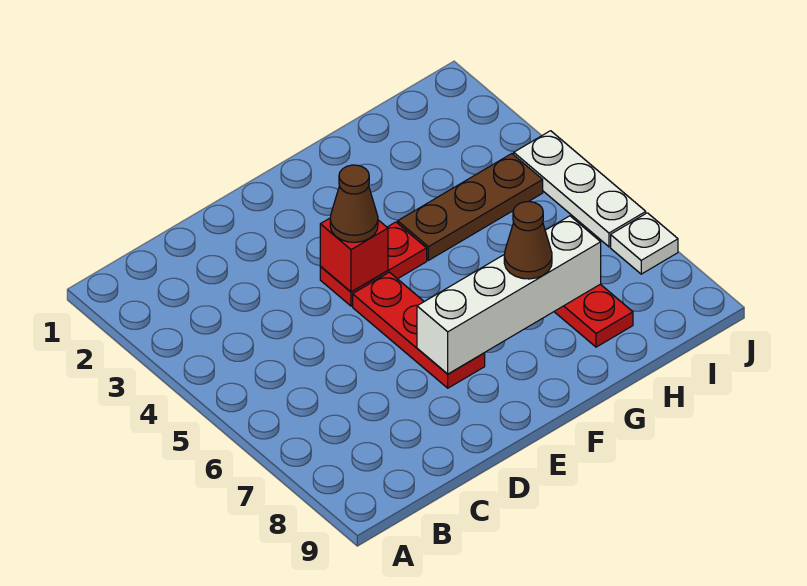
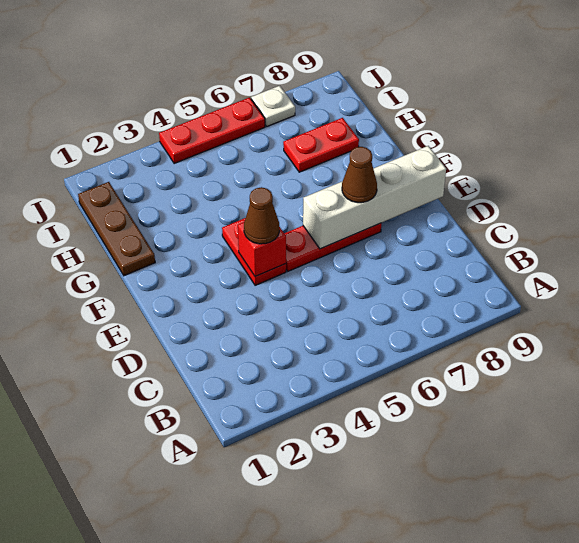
white brick E7:H7 level 2 -> white brick E6:E9 level 2
brown plate G4:I4 level 1 -> brown plate G1:I1 level 1
brown cone G7 level 3 -> brown cone E7 level 3
white plate J4:J6 level 1 -> red plate J4:J6 level 1

